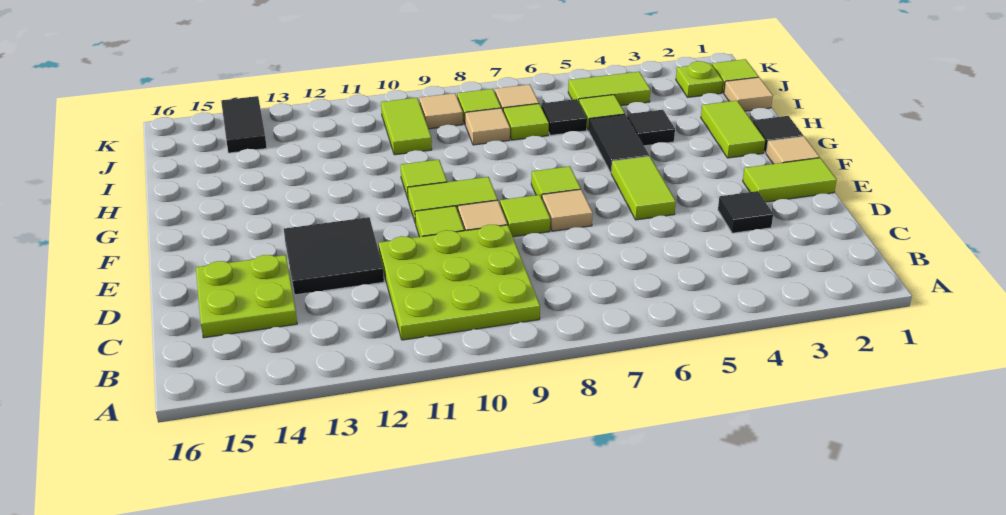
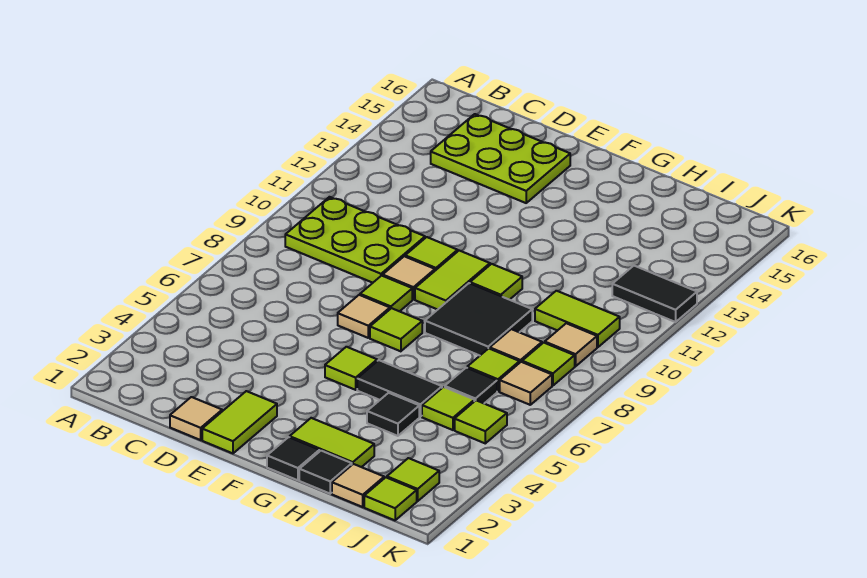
lime plate B9:D11 level 1 -> lime plate B9:D10 level 1
lime plate C14:D15 level 1 -> lime plate C14:E15 level 1
black tile D3 level 1 -> black tile H1 level 1
black tile D12:E13 level 1 -> black tile G8:H9 level 1
lime tile E5:F5 level 1 -> lime tile F5 level 1
tan tile F1 level 1 -> tan tile D1 level 1
lime plate J2 level 1 -> lime tile J2 level 1
lime tile J4:J5 level 1 -> lime tile J5 level 1
black tile J14:K14 level 1 -> black tile J12:K12 level 1

